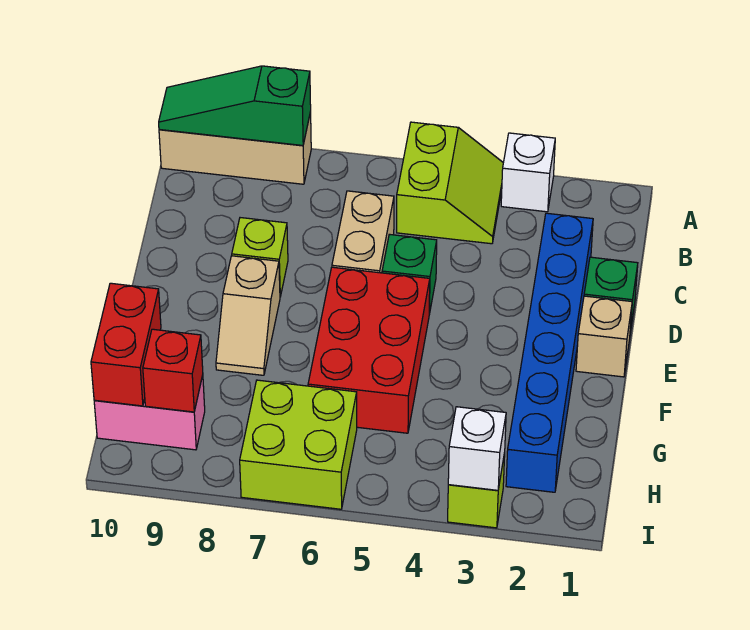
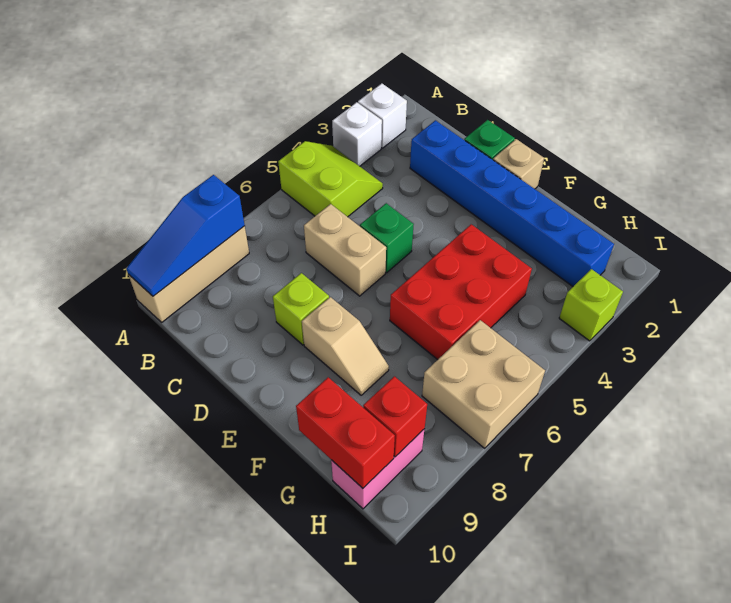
green slope A8:A10 level 2 top 8 -> blue slope A8:A10 level 2 top 8
red brick E5:G6 level 1 -> red brick F4:G6 level 1
lime brick H6:I7 level 1 -> tan brick H6:I7 level 1
white brick I3 level 2 -> white brick A2 level 1

